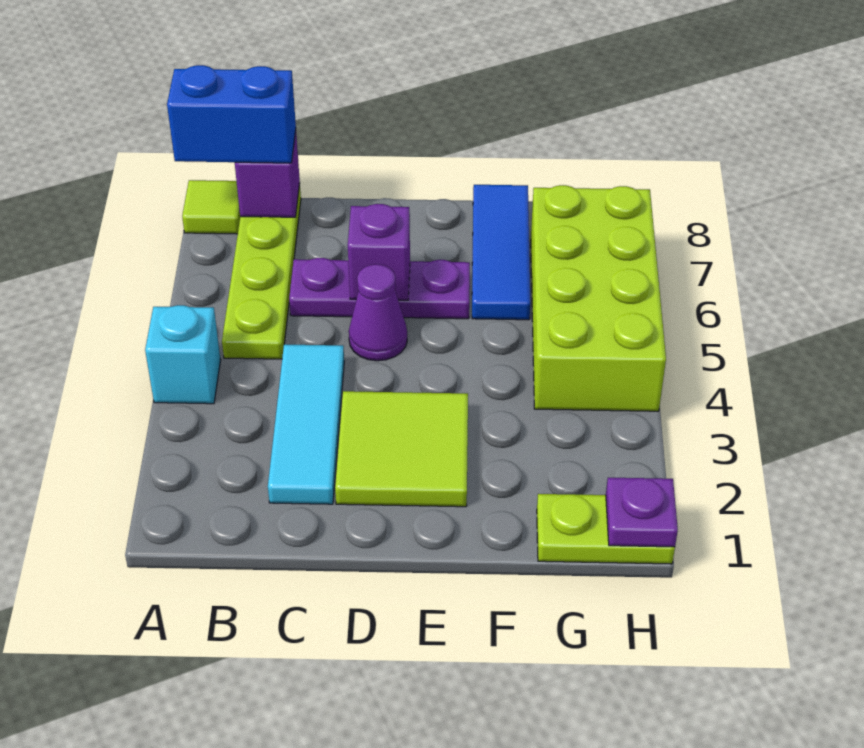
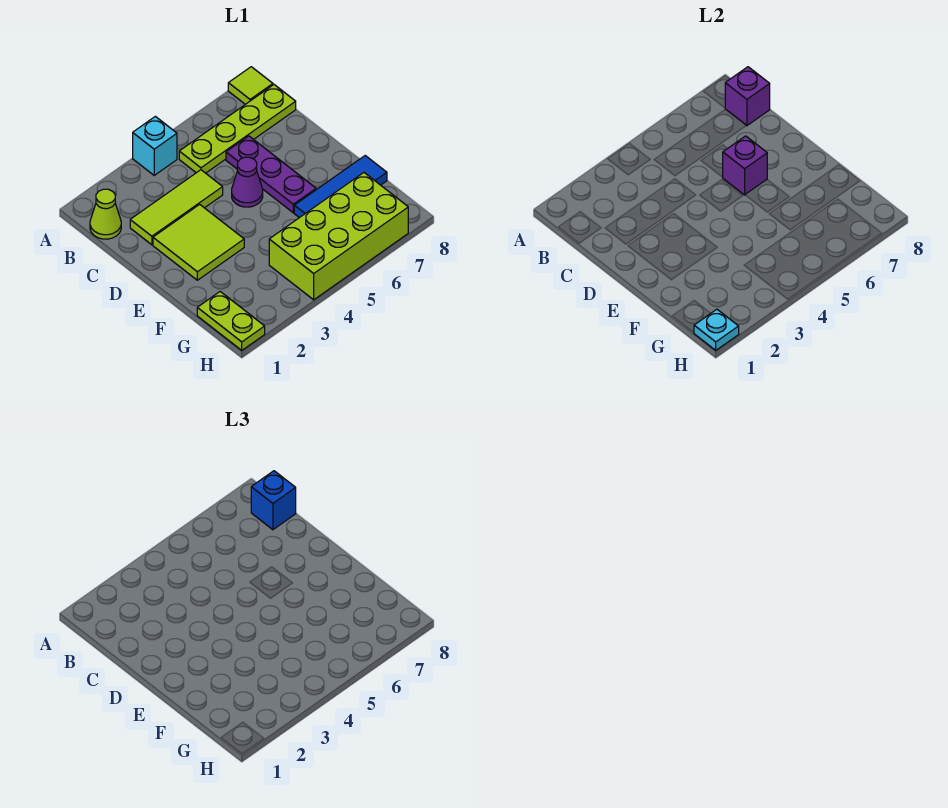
blue brick A8:B8 level 3 -> blue brick B8 level 3
none -> lime cone B1 level 1
cyan tile C2:C4 level 1 -> lime tile C2:C4 level 1
purple plate H1 level 2 -> cyan plate H1 level 2

